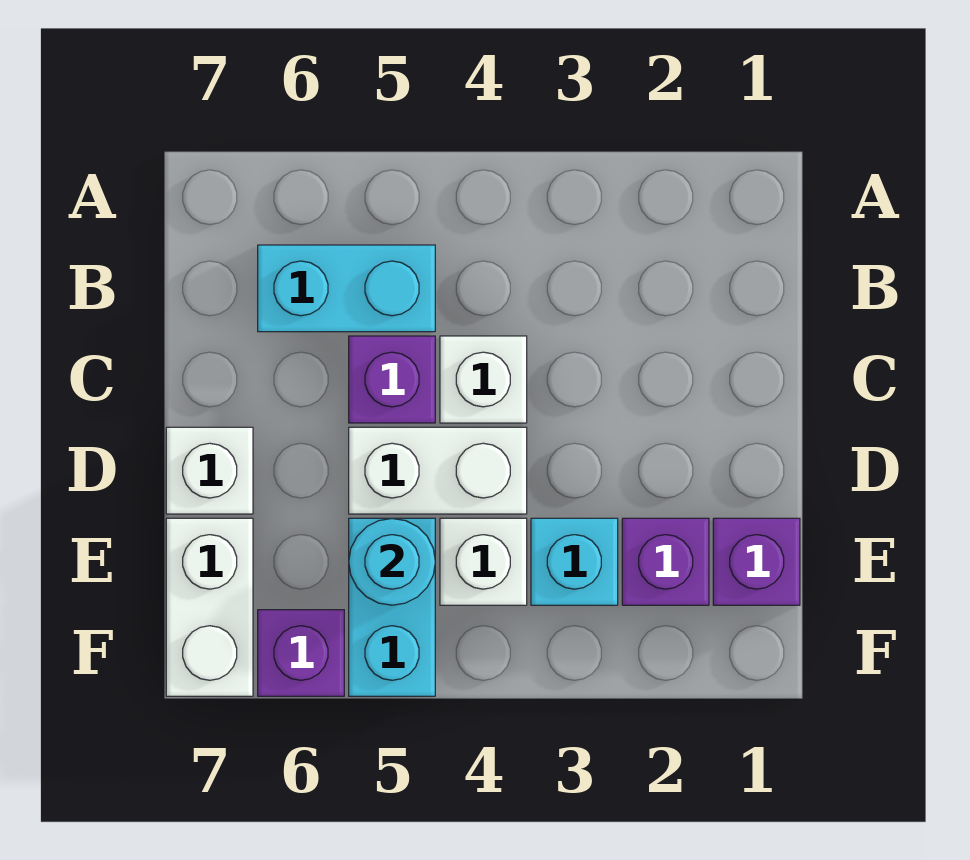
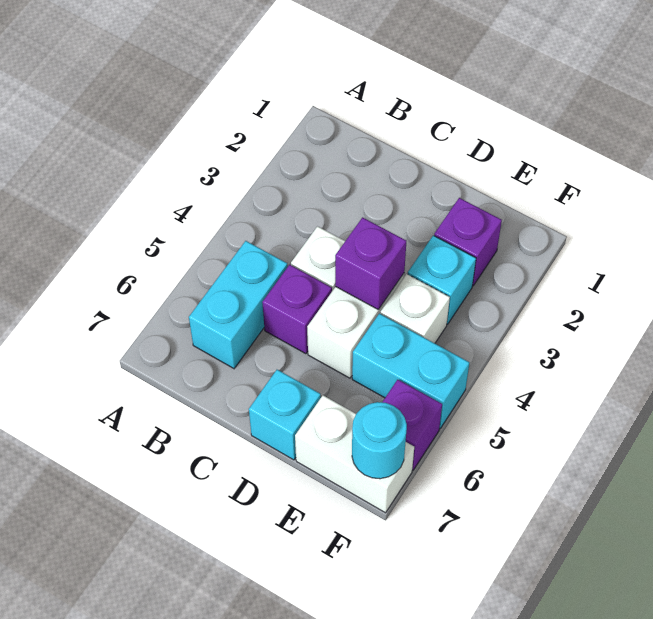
white brick D7 level 1 -> cyan brick D7 level 1
purple brick E1 level 1 -> purple brick D4 level 2
cyan round brick E5 level 2 -> cyan round brick F7 level 2

